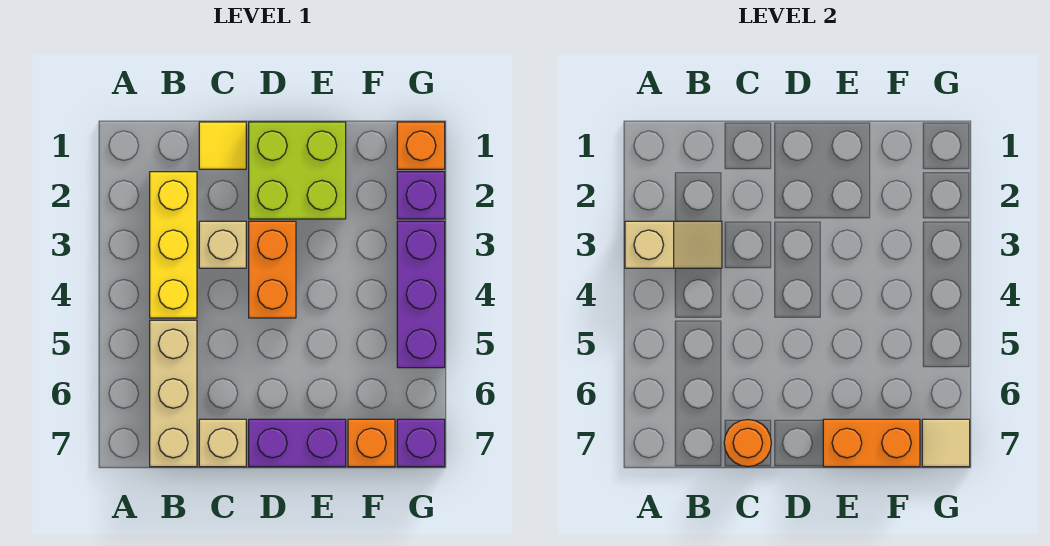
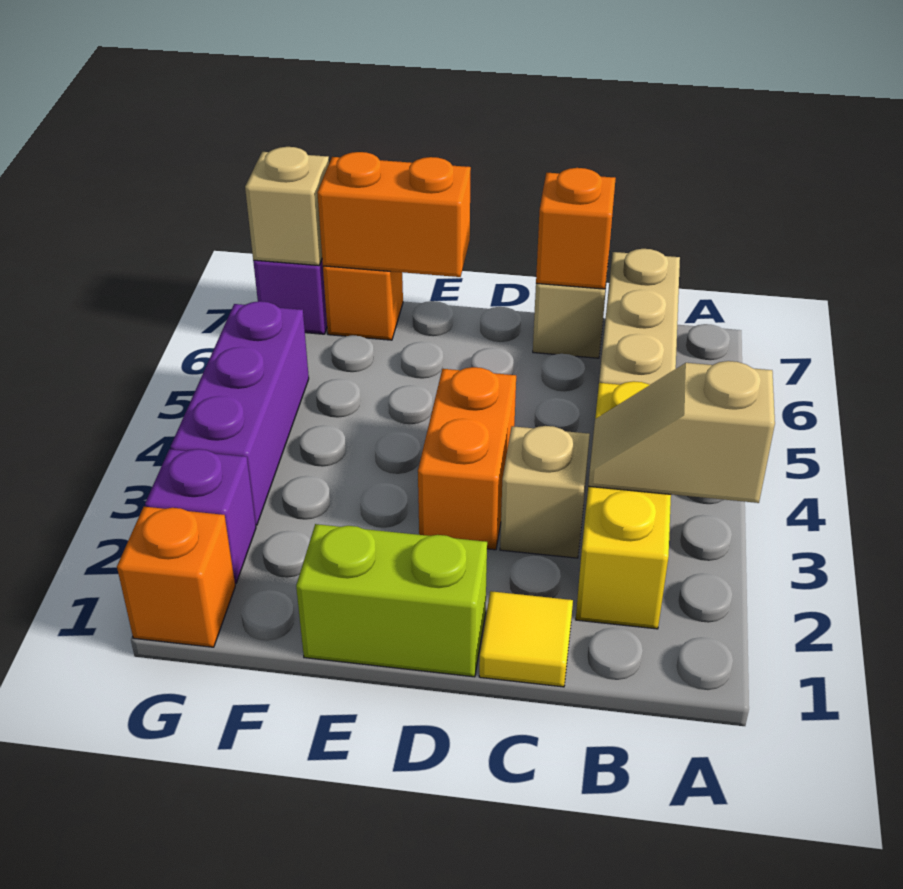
orange round brick C7 level 2 -> orange brick C7 level 2
lime brick D1:E2 level 1 -> lime brick D1:E1 level 1
purple brick D7:E7 level 1 -> none
tan tile G7 level 2 -> tan brick G7 level 2

